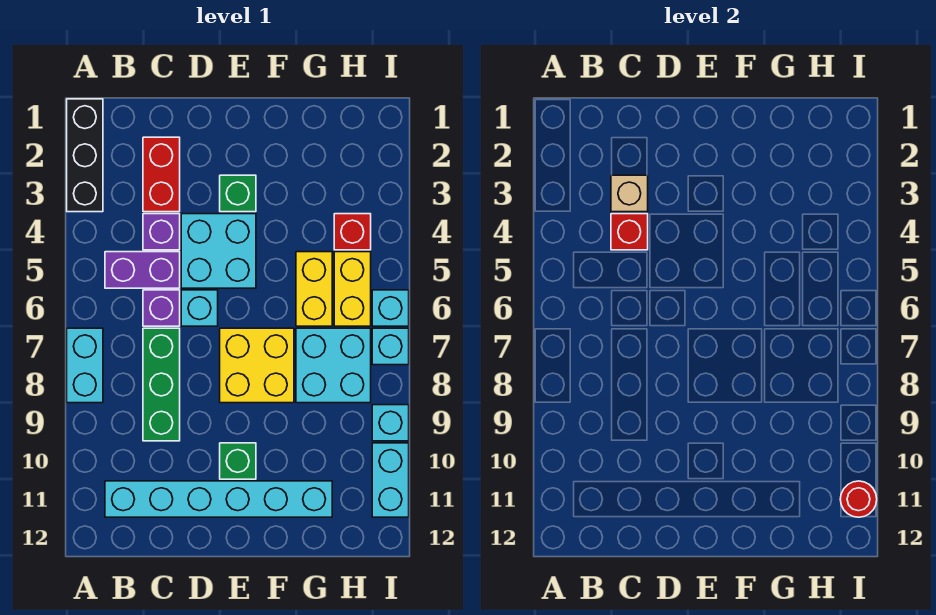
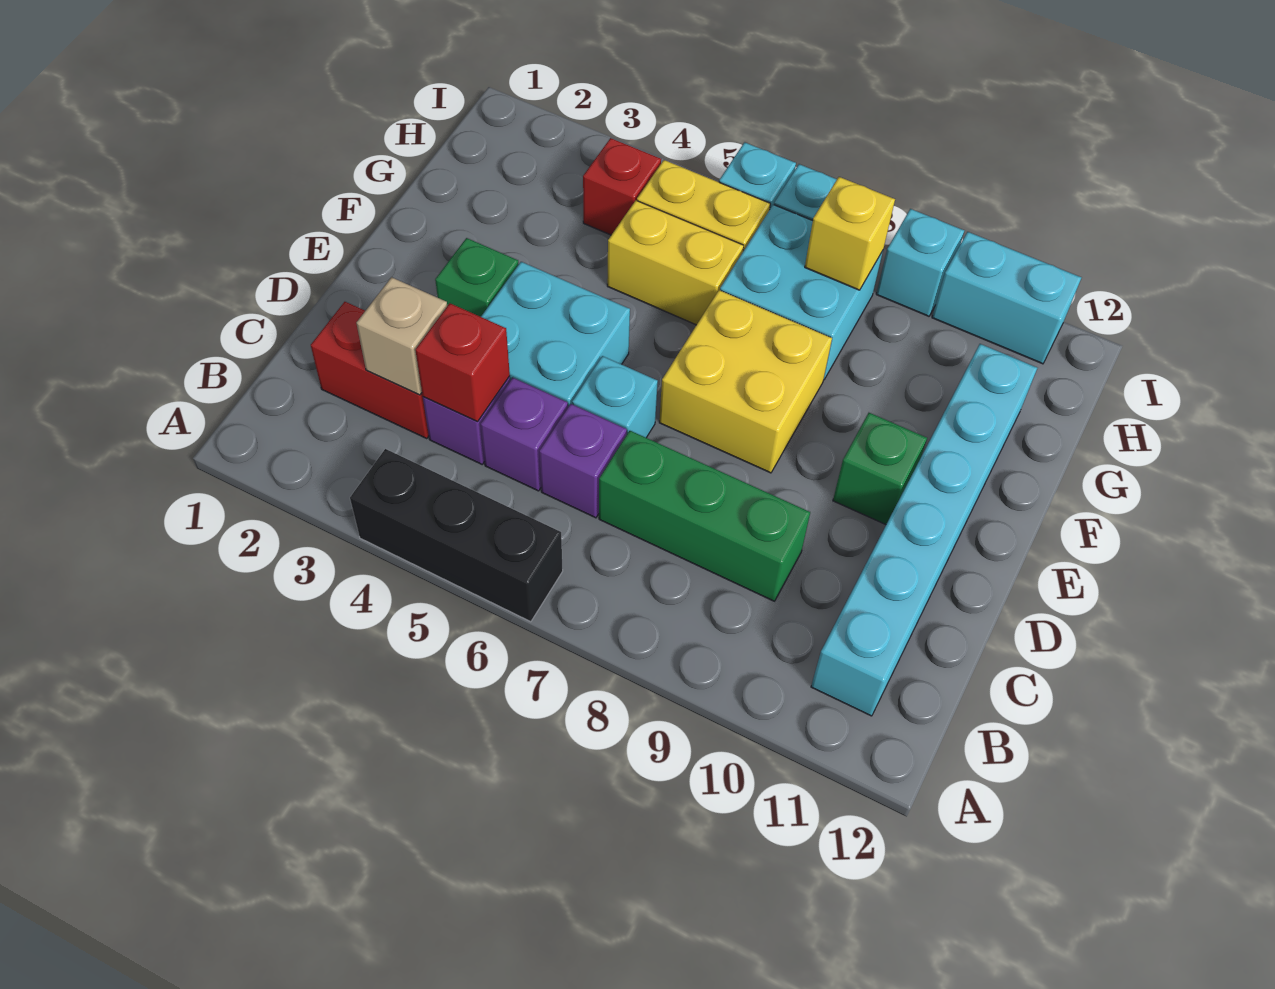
black brick A1:A3 level 1 -> black brick A4:A6 level 1
cyan brick A7:A8 level 1 -> none
purple brick B5:C5 level 1 -> purple brick C5 level 1
none -> yellow brick H8 level 2
red round brick I11 level 2 -> none

